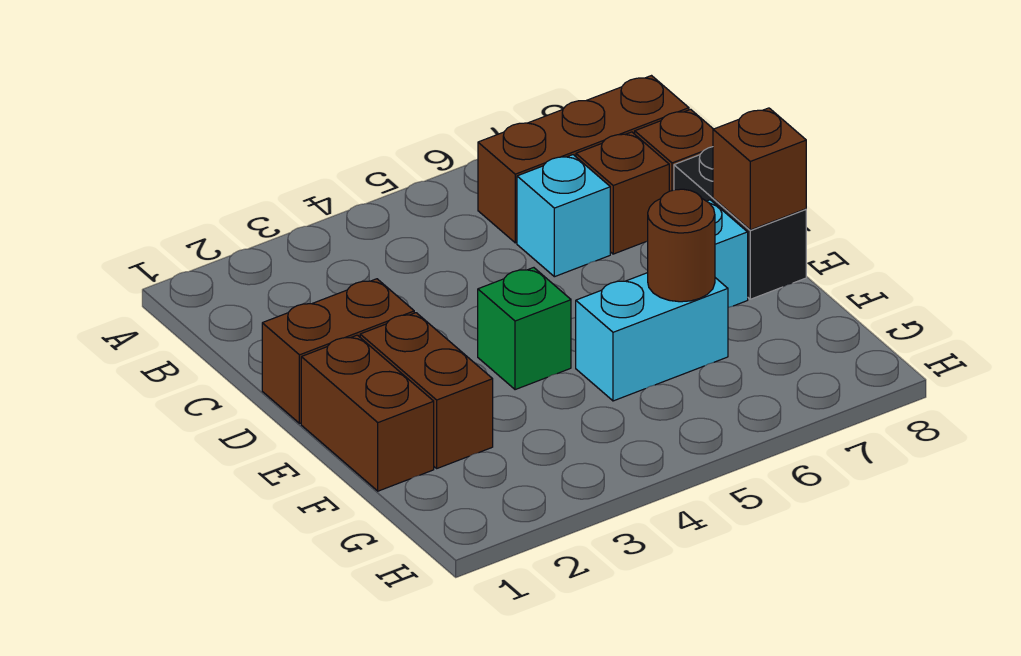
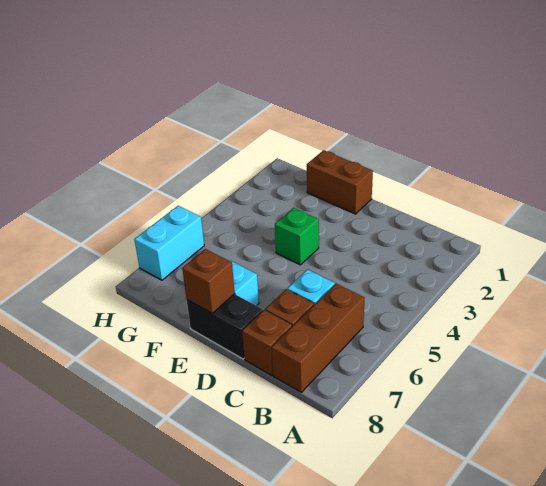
brown brick D1:D2 level 1 -> none
brown brick E2:F2 level 1 -> none
cyan brick F5:F6 level 1 -> cyan brick H6:H7 level 1
brown round brick F6 level 2 -> none

